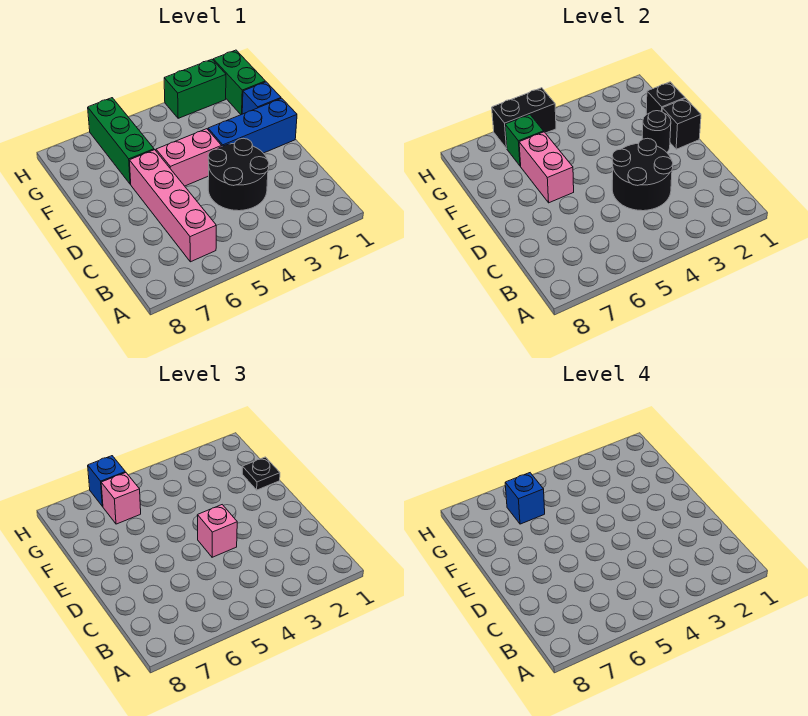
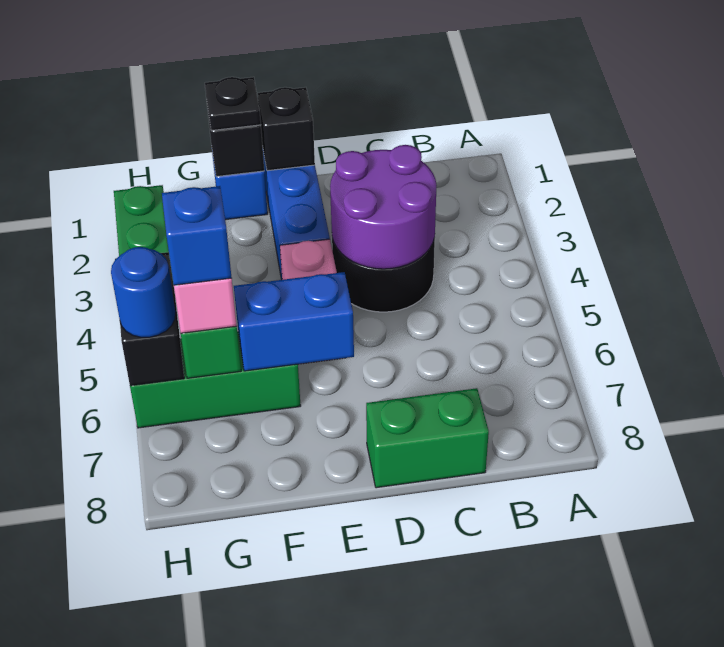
pink brick B6:E6 level 1 -> none
black round brick C3:D4 level 2 -> purple round brick C3:D4 level 2
pink brick D4 level 3 -> none
black round brick E2 level 2 -> none
pink brick E6:F6 level 2 -> blue brick E6:F6 level 2
green brick G1:H1 level 1 -> green brick C8:D8 level 1
blue brick H6 level 3 -> blue round brick H6 level 3

